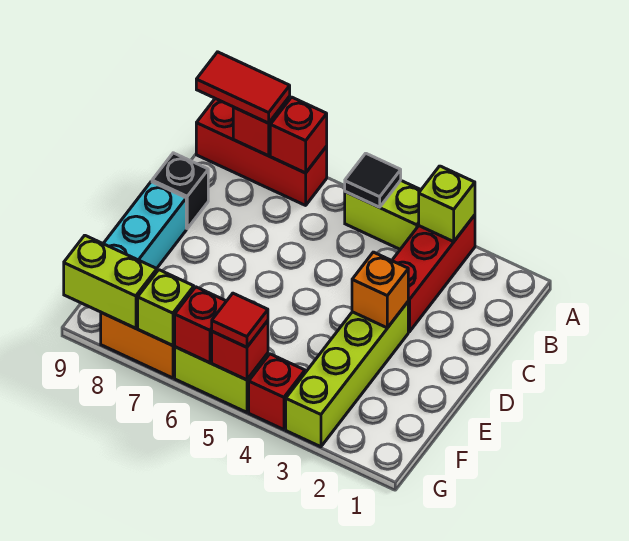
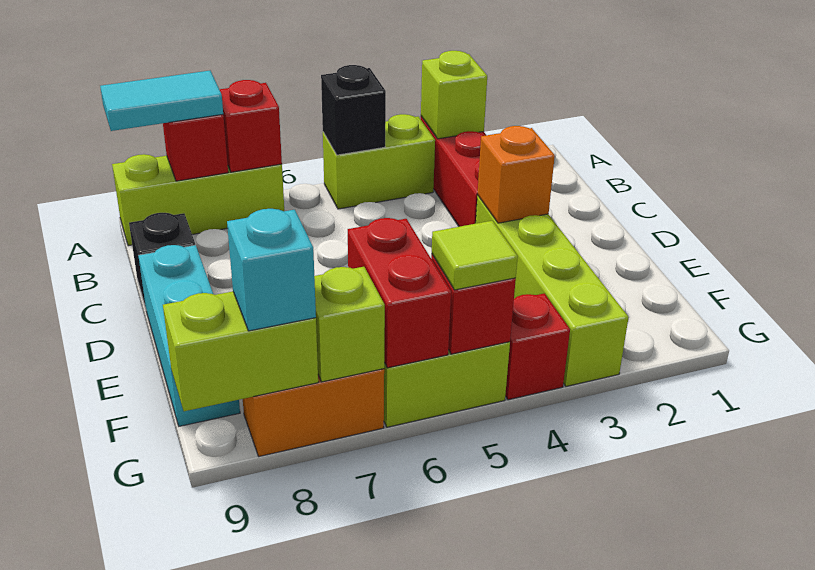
black tile A5 level 2 -> black brick A5 level 2
red brick A7:A9 level 1 -> lime brick A7:A9 level 1
red tile A8:A9 level 3 -> cyan tile A8:A9 level 3
red tile G5 level 3 -> lime tile G5 level 3
red brick G6 level 2 -> red brick F6:G6 level 2
none -> cyan brick G8 level 3

